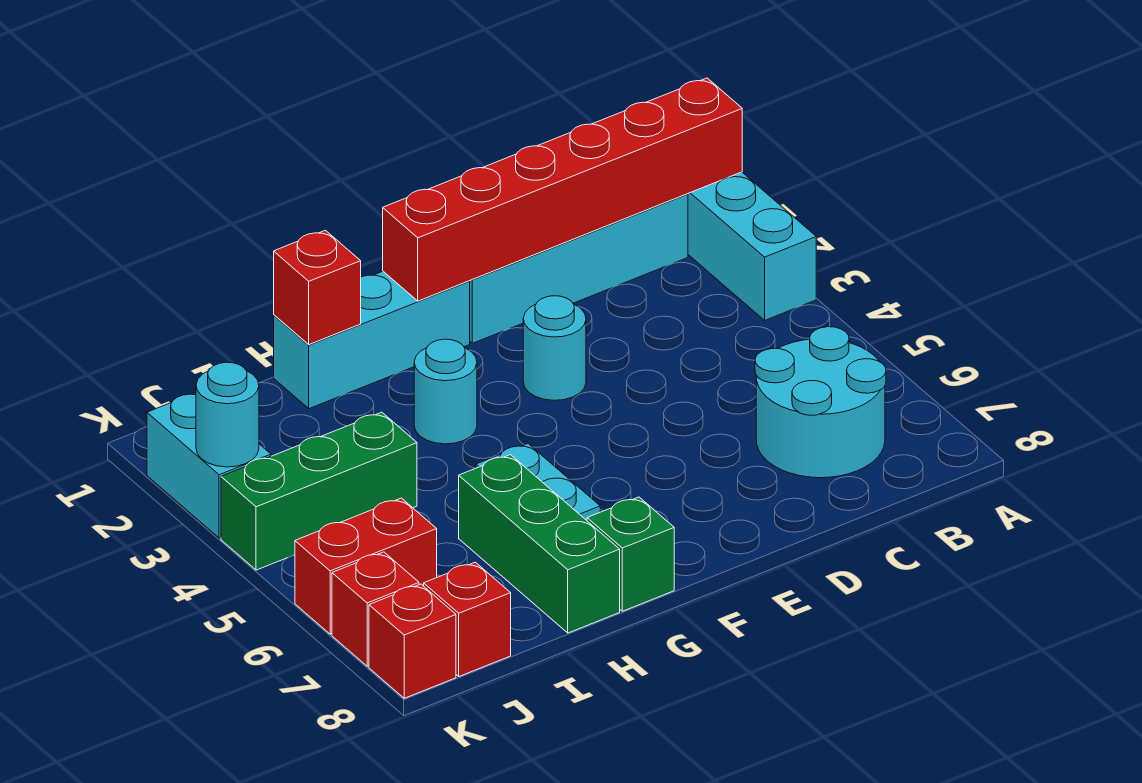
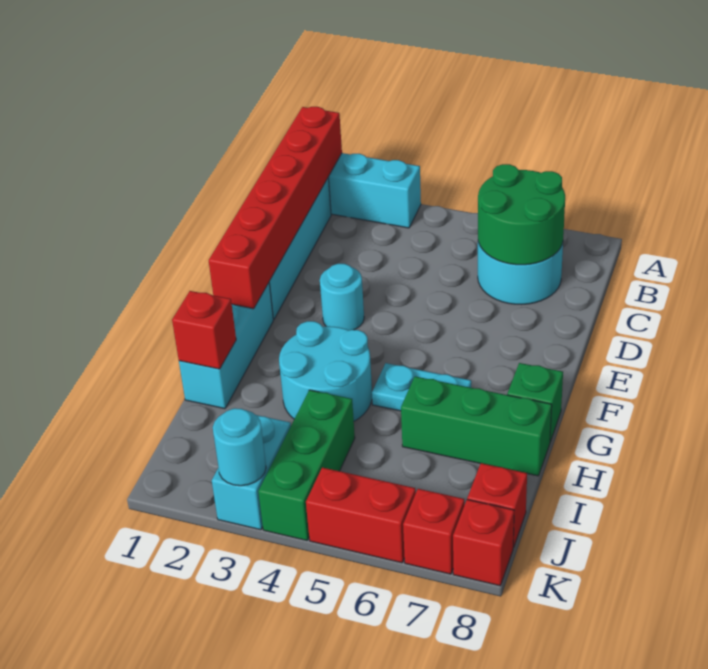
none -> green round brick B6:C7 level 2
cyan round brick G3 level 1 -> cyan round brick G3:H4 level 1
red brick J6:K6 level 1 -> red brick K5:K6 level 1
cyan brick K2:K3 level 1 -> cyan brick J3:K3 level 1

